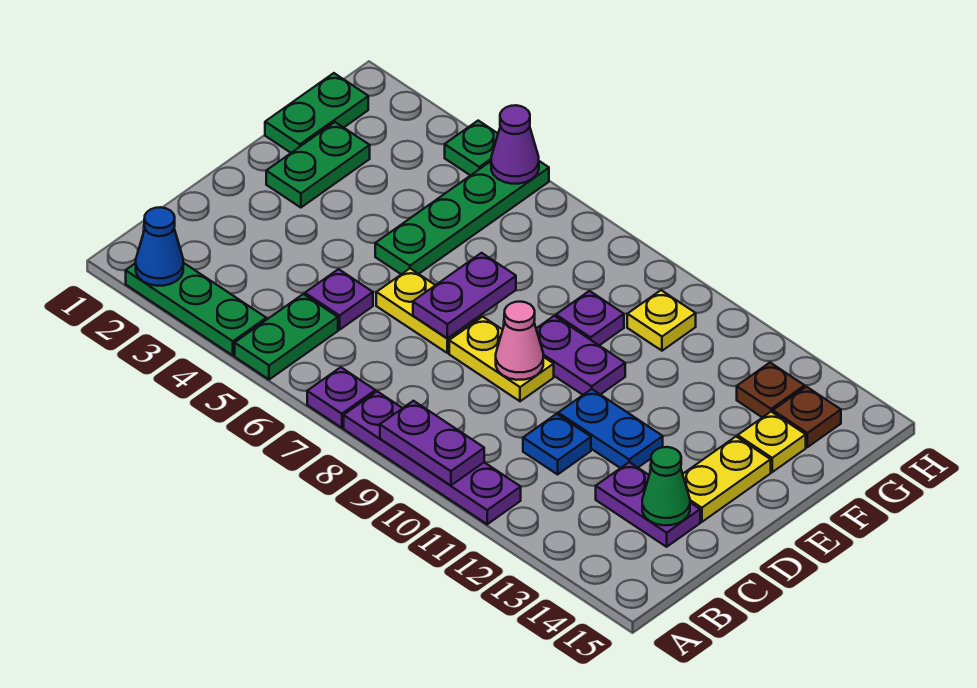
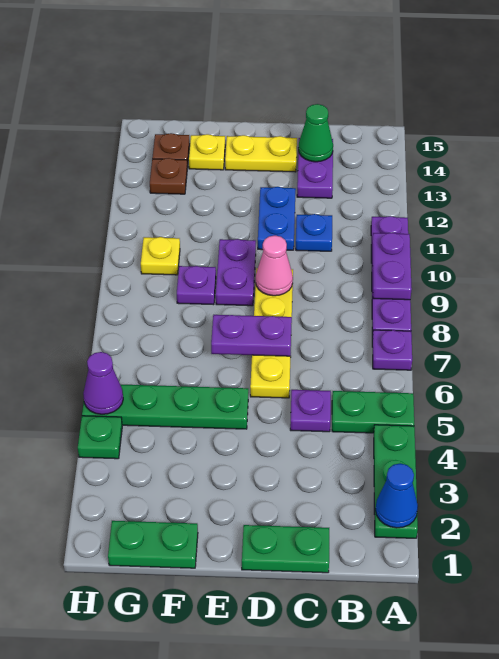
green plate E2:F2 level 1 -> green plate C1:D1 level 1

